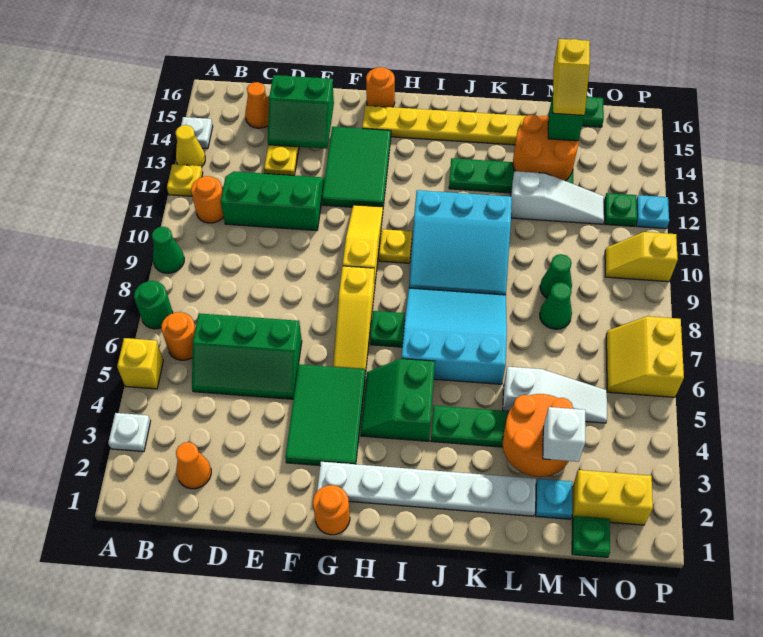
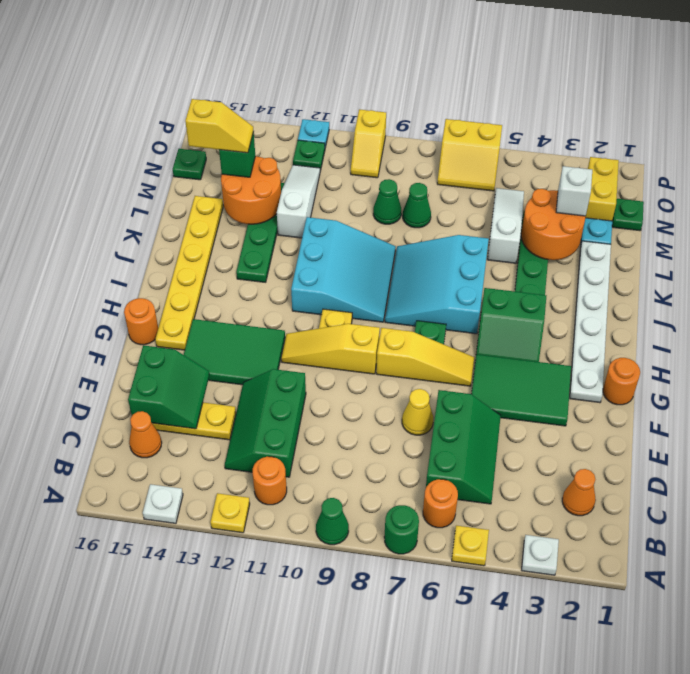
yellow brick A5 level 1 -> yellow plate A5 level 1
yellow cone A13 level 1 -> yellow cone E7 level 1

